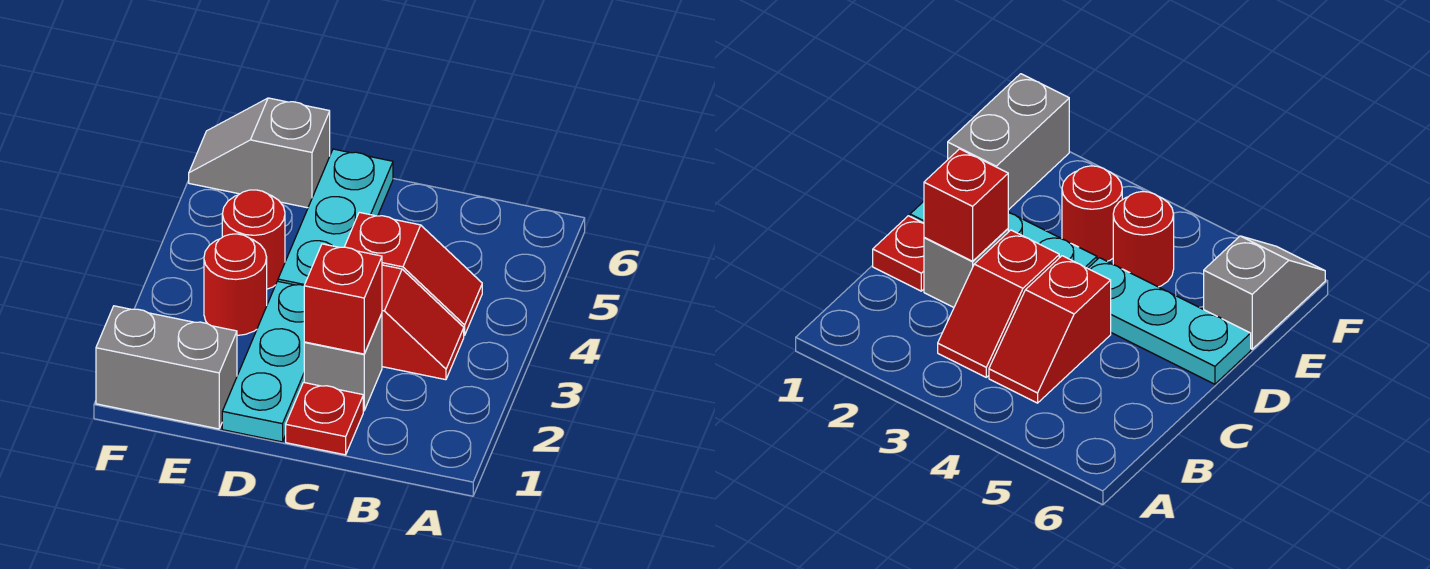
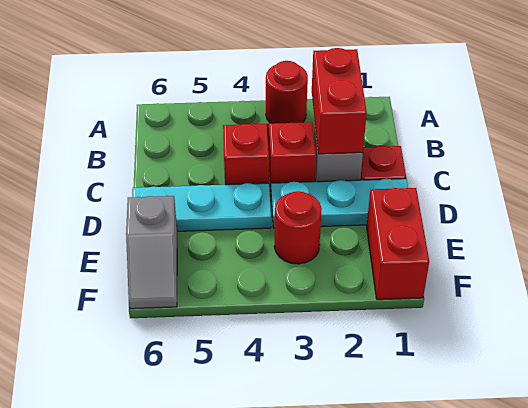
red brick C2 level 2 -> red brick B2:C2 level 2
grey brick E1:F1 level 1 -> red brick E1:F1 level 1
red round brick E4 level 1 -> red round brick A3 level 1

